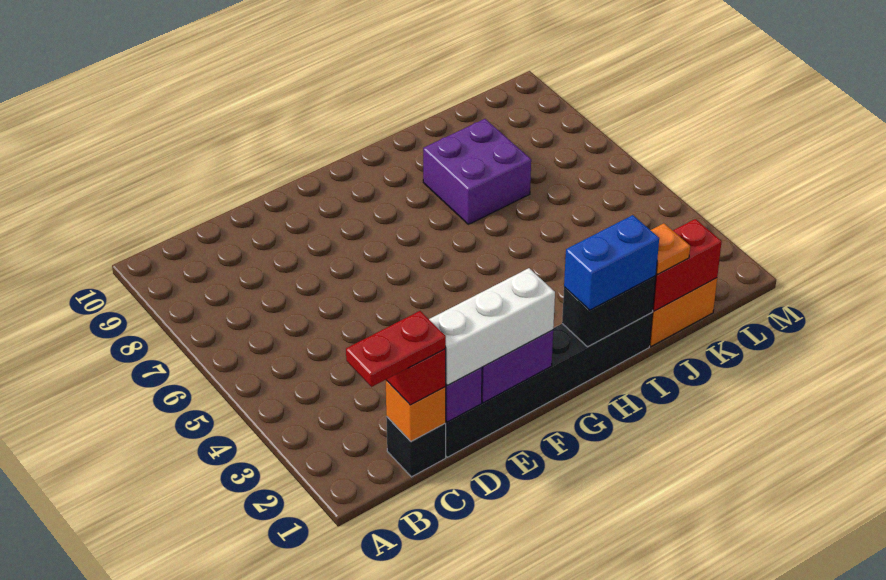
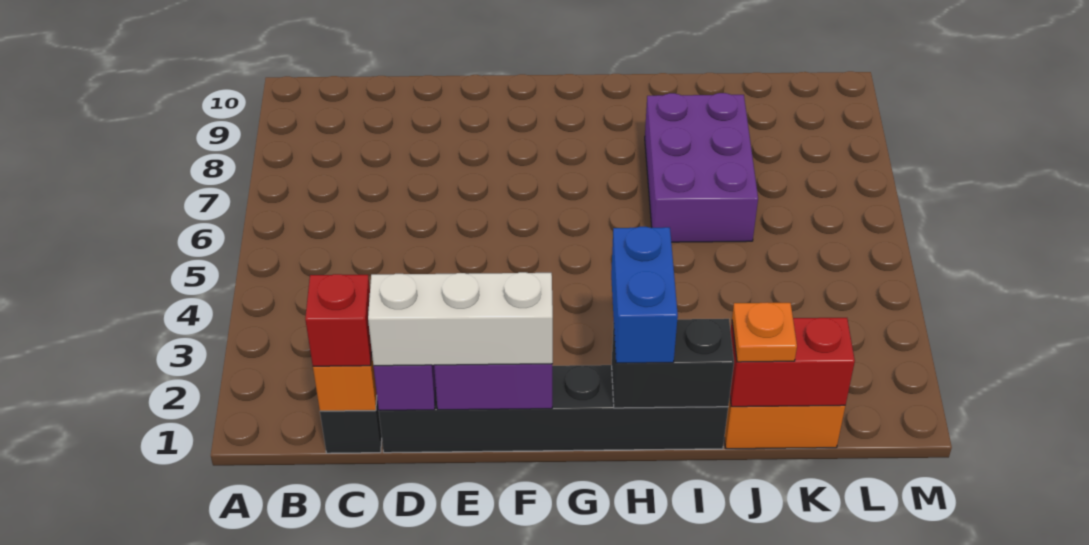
red plate B1:C1 level 4 -> none
blue brick H1:I1 level 3 -> blue brick H1:H2 level 3
purple brick I7:J8 level 1 -> purple brick I6:J8 level 1

